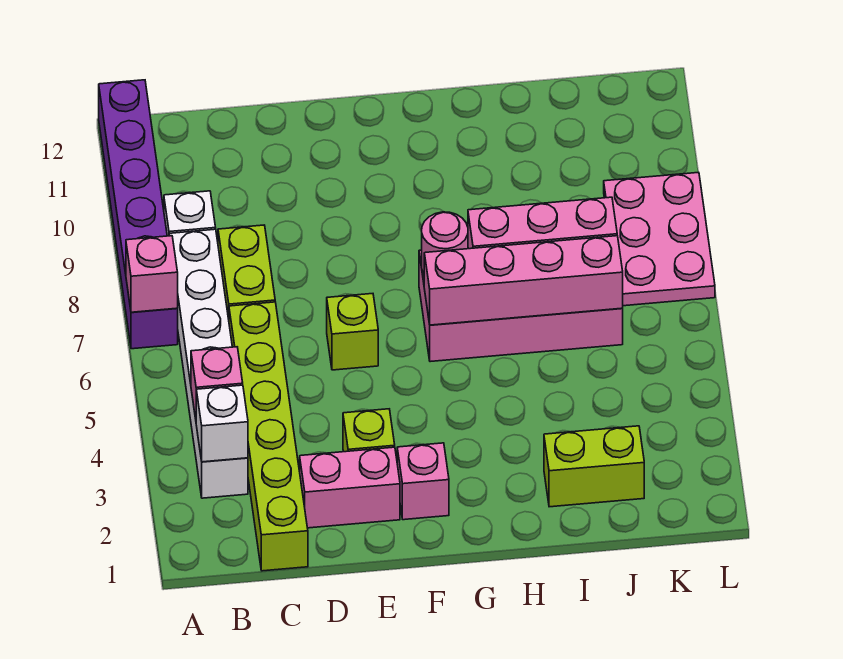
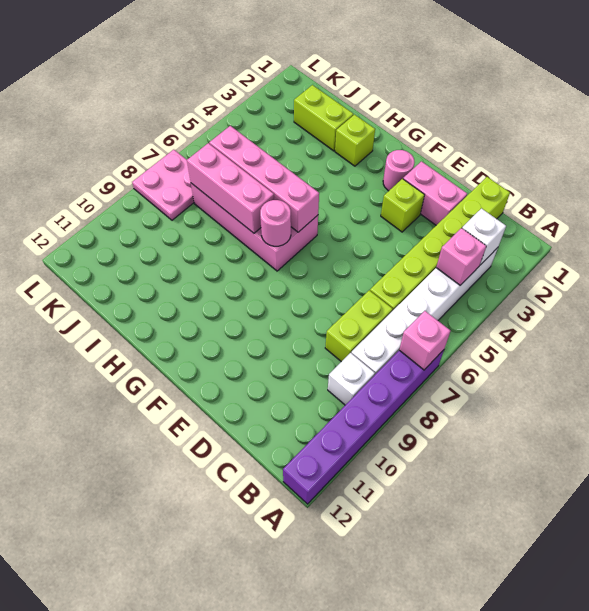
lime brick E6 level 1 -> lime brick H2 level 1
pink brick F2 level 1 -> pink round brick F2 level 1
pink plate K7:L9 level 1 -> pink plate K7:L8 level 1

